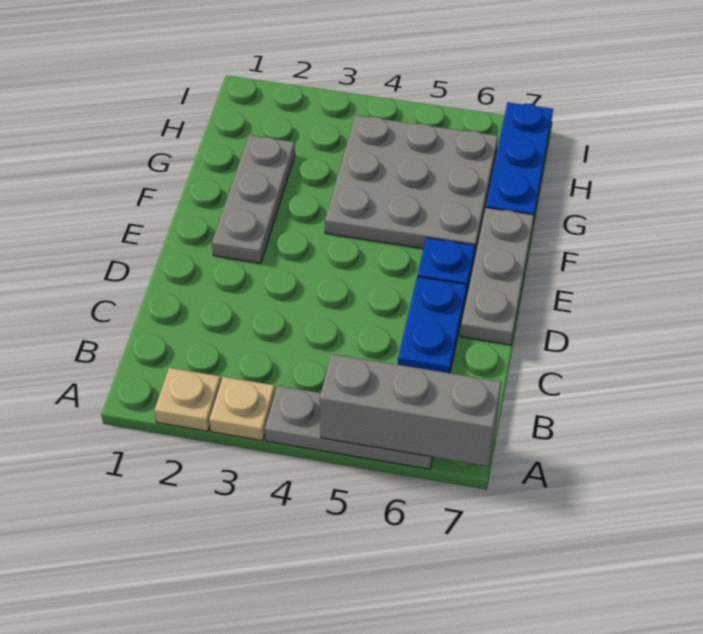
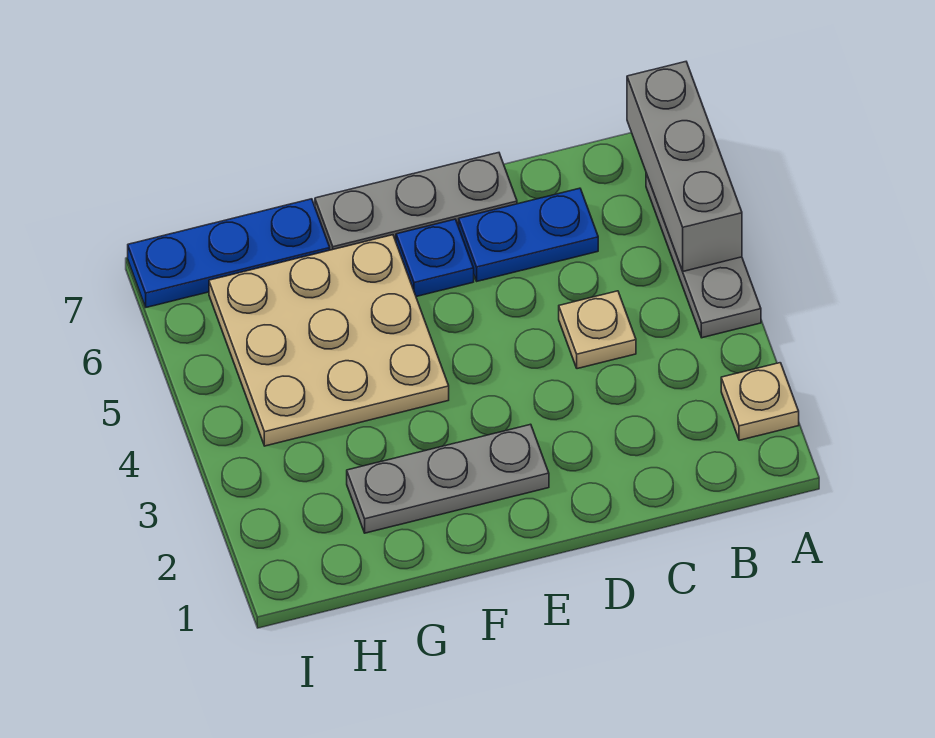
tan plate A3 level 1 -> tan plate C4 level 1
grey plate F4:H6 level 1 -> tan plate F4:H6 level 1

